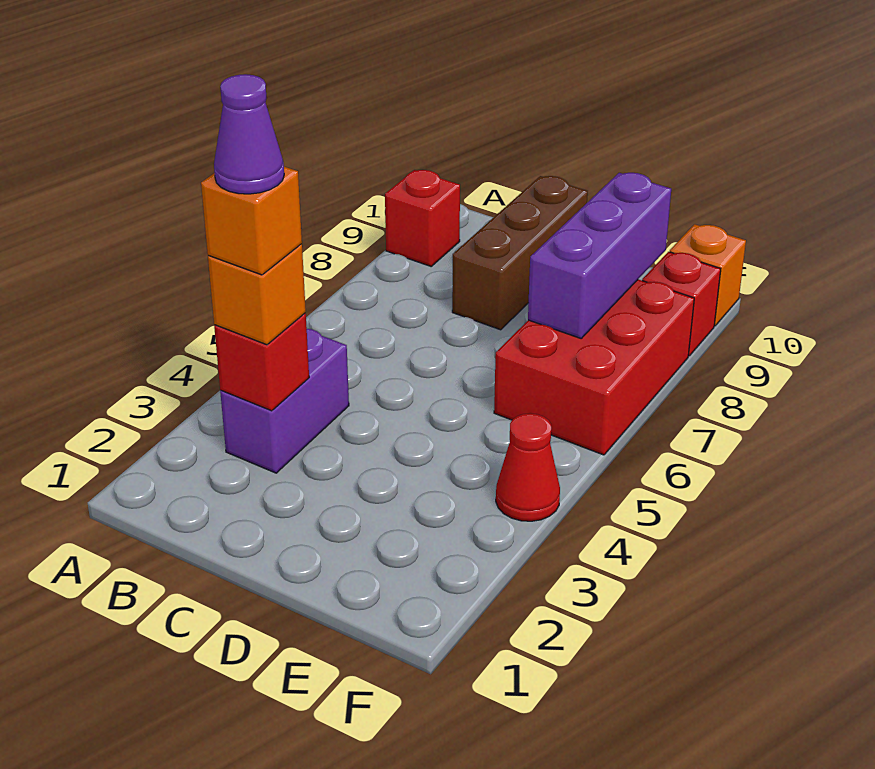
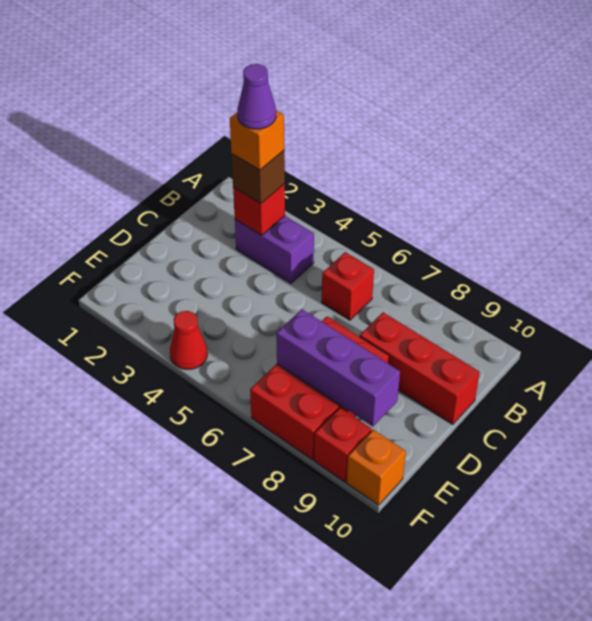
red brick A9 level 1 -> red brick B6 level 1
orange brick B3 level 3 -> brown brick B3 level 3
brown brick C8:C10 level 1 -> red brick C8:C10 level 1
red brick E6:F8 level 1 -> red brick D7:F8 level 1

